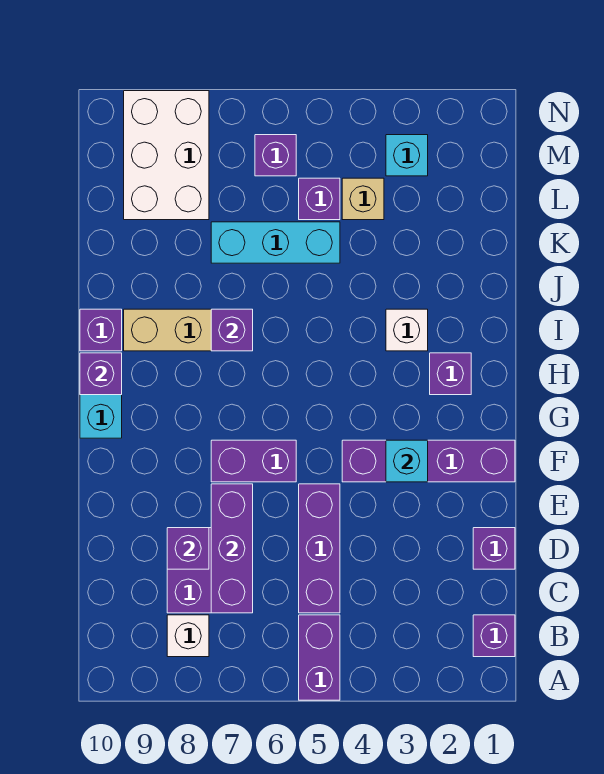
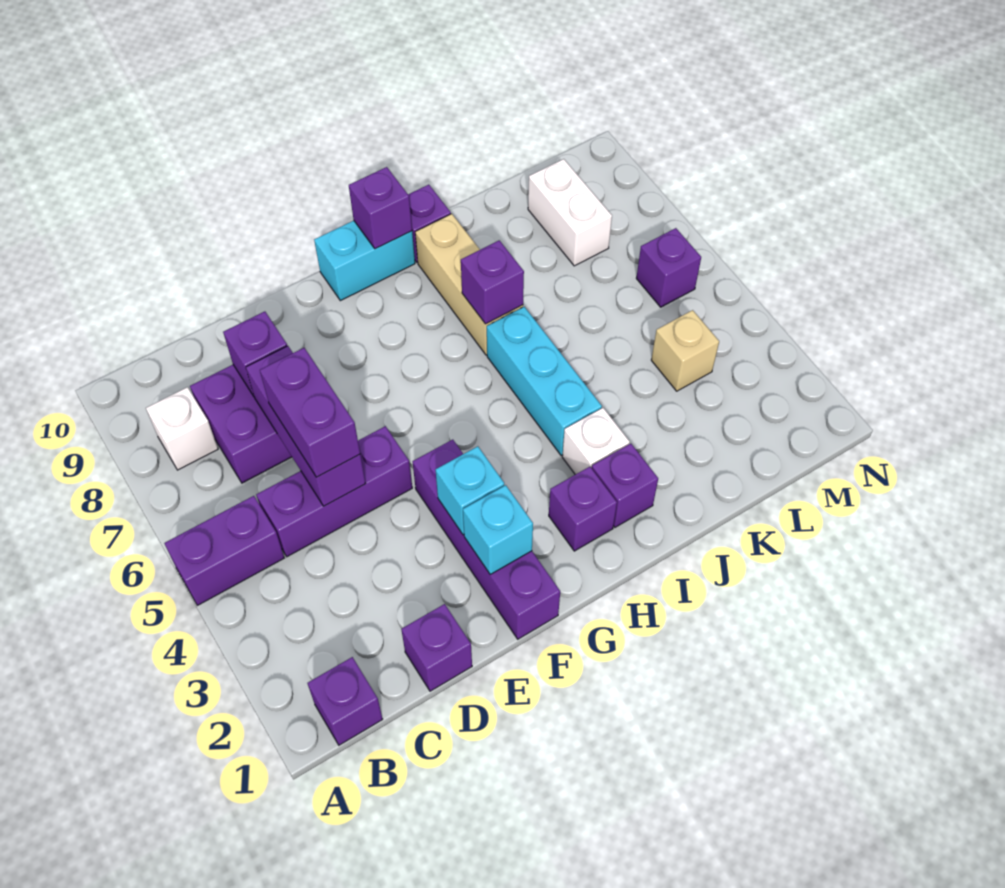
purple brick C7:E7 level 2 -> purple brick D5:D7 level 2
purple brick F6:F7 level 1 -> purple brick D5:D6 level 3
cyan brick K5:K7 level 1 -> cyan brick I4:I6 level 1
purple brick L5 level 1 -> purple brick I2 level 1
white brick L8:N9 level 1 -> white brick L8:L9 level 1
cyan brick M3 level 1 -> cyan brick F2 level 2

